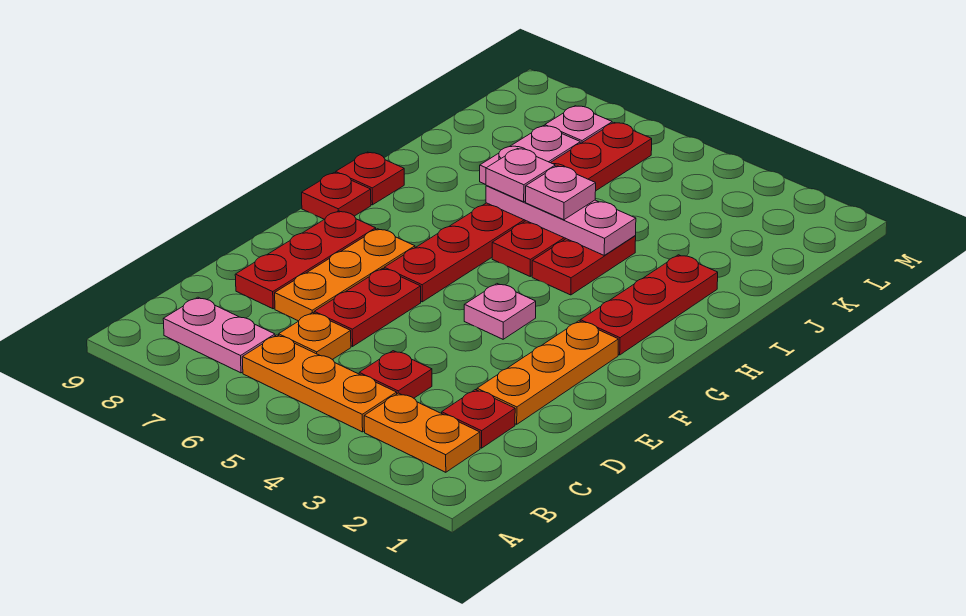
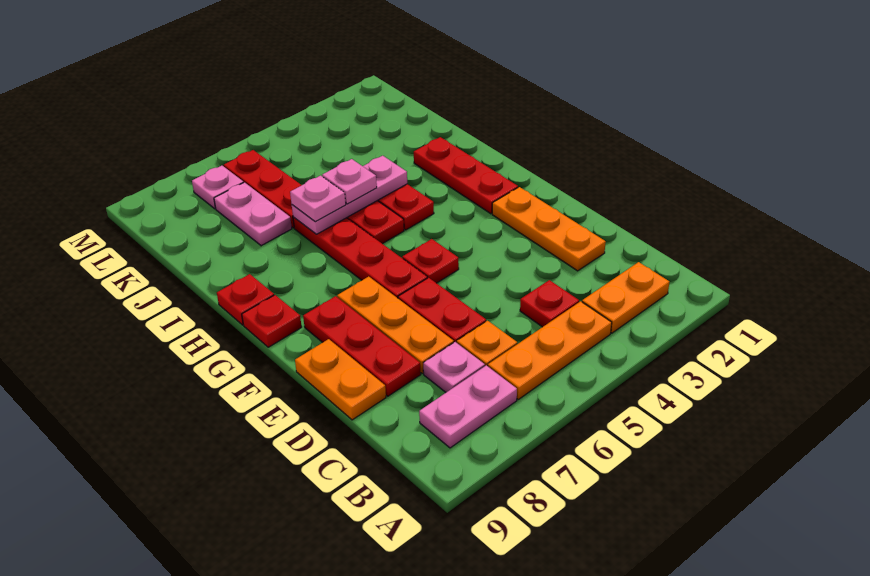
red plate C2 level 1 -> red plate F5 level 1
none -> orange plate D9:E9 level 1
pink plate F4 level 1 -> pink plate C7 level 1

